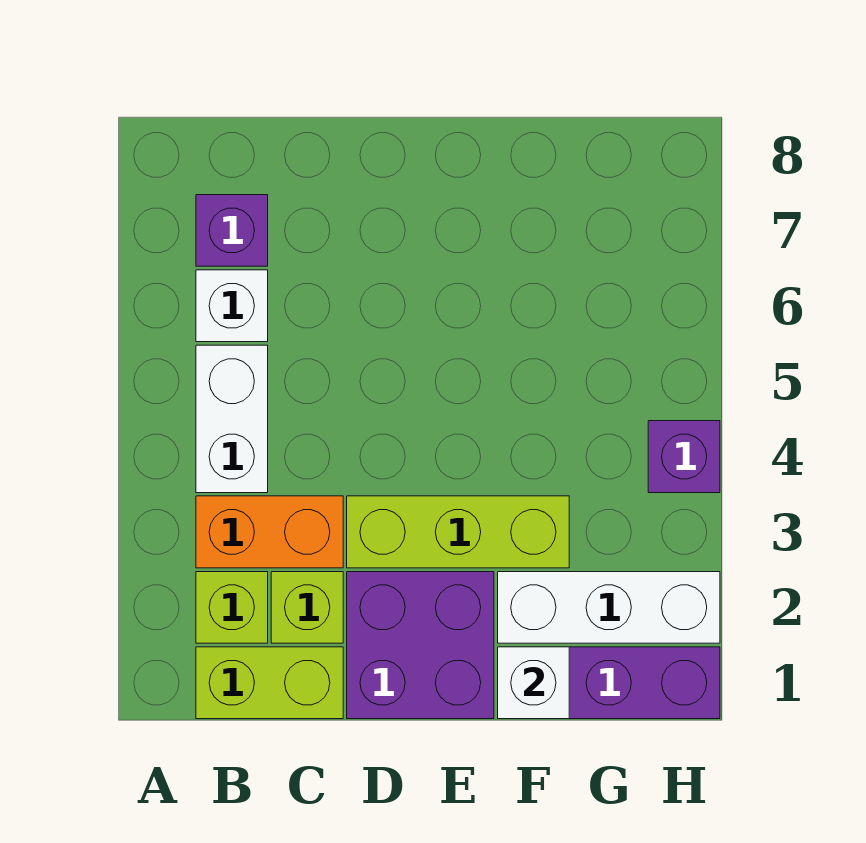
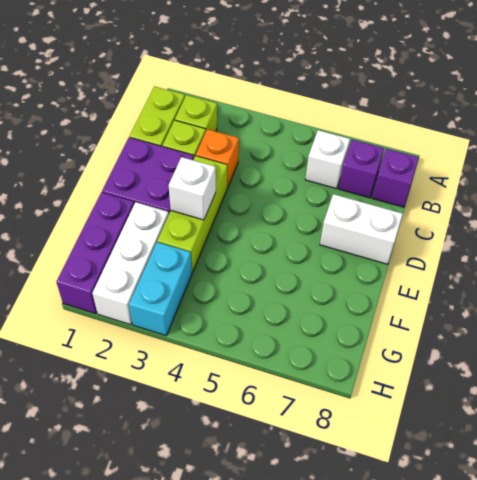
orange brick B3:C3 level 1 -> orange brick C3 level 1
white brick B4:B5 level 1 -> white brick D7:D8 level 1
white brick F1 level 2 -> white brick E3 level 2
none -> cyan brick G3:H3 level 1
purple brick H4 level 1 -> purple brick B8 level 1

